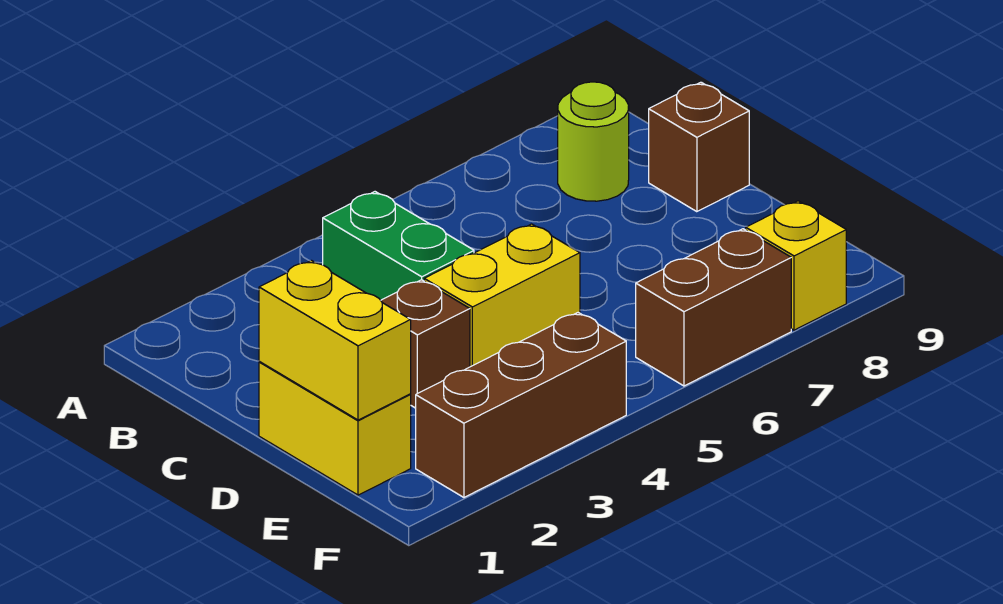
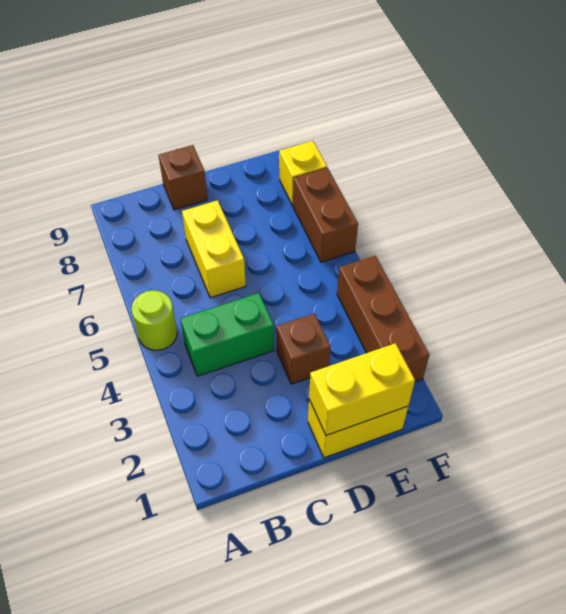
lime round brick B8 level 1 -> lime round brick A5 level 1
yellow brick D4:D5 level 1 -> yellow brick C6:C7 level 1

